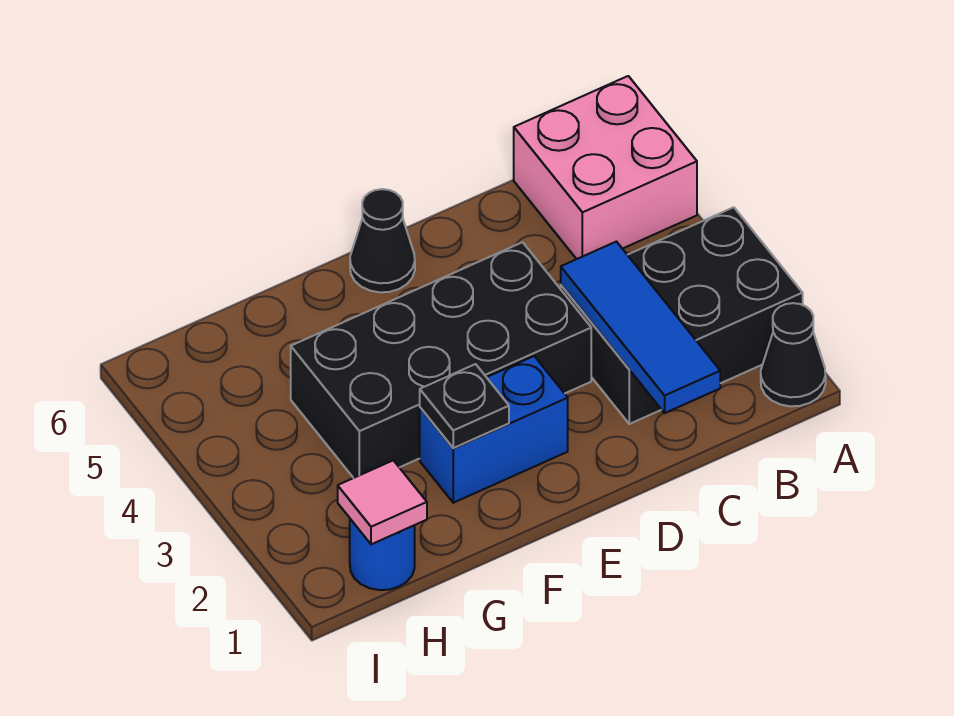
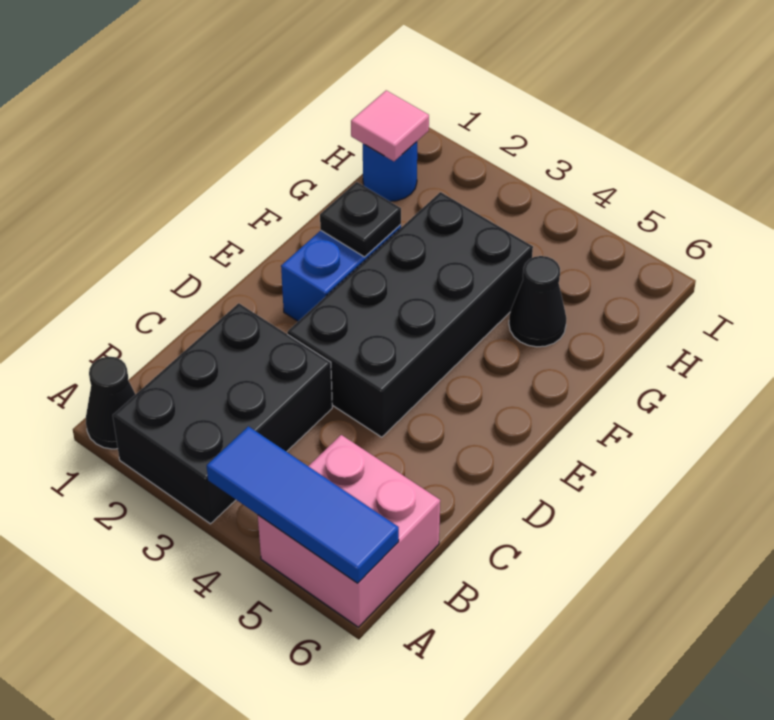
blue tile C1:C3 level 2 -> blue tile A4:A6 level 2
black cone E6 level 1 -> black cone G5 level 1

